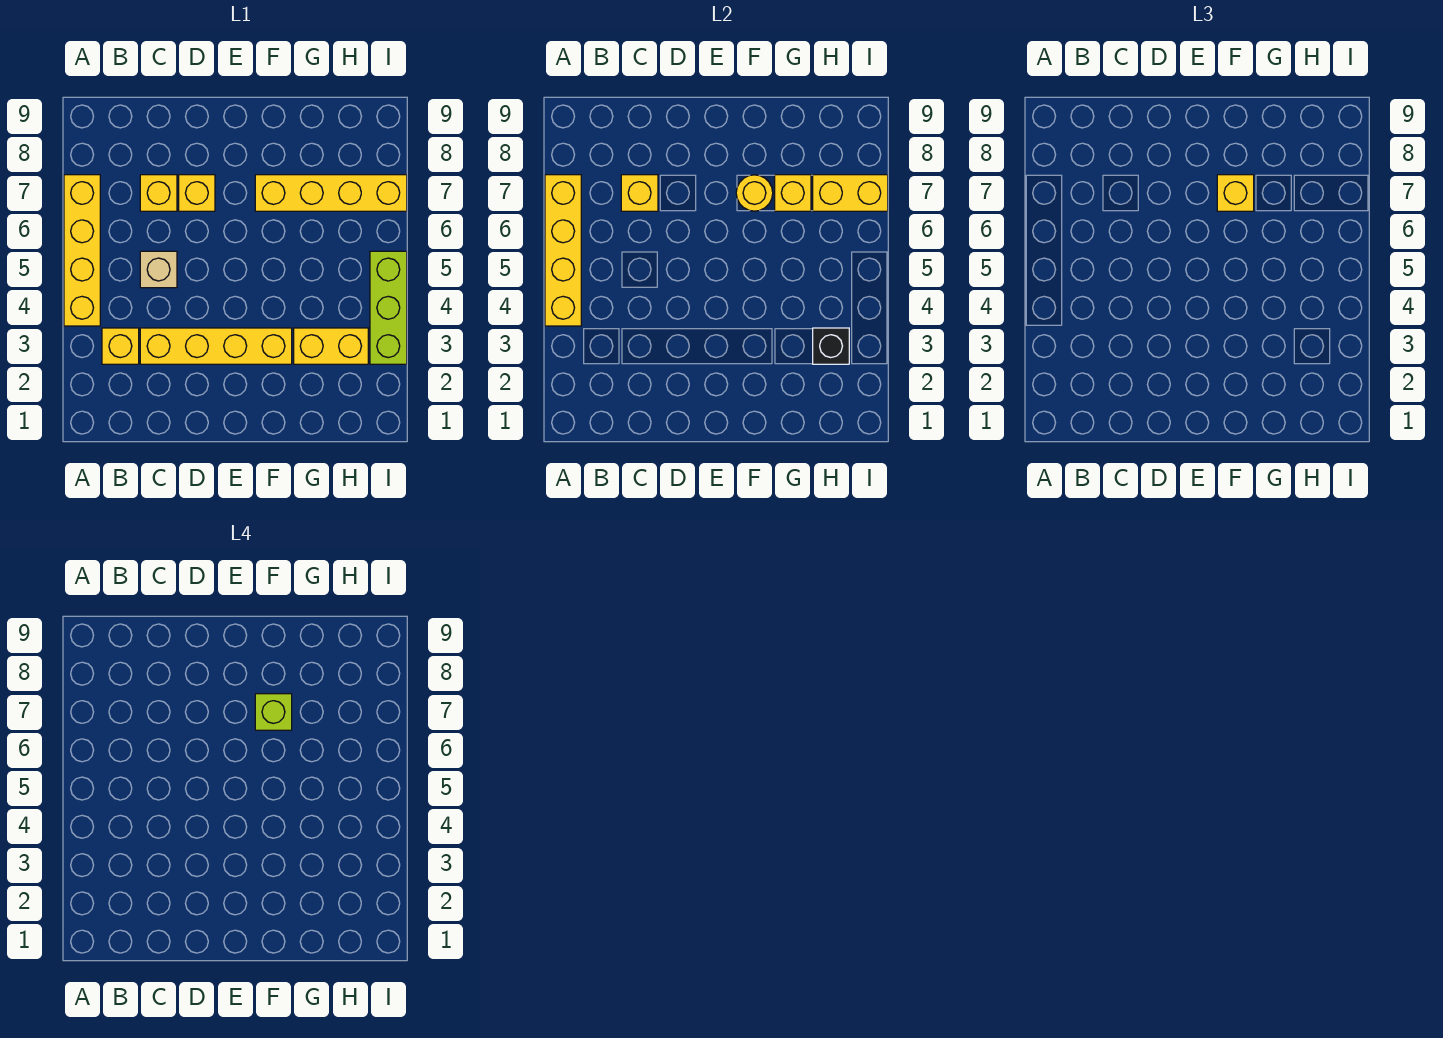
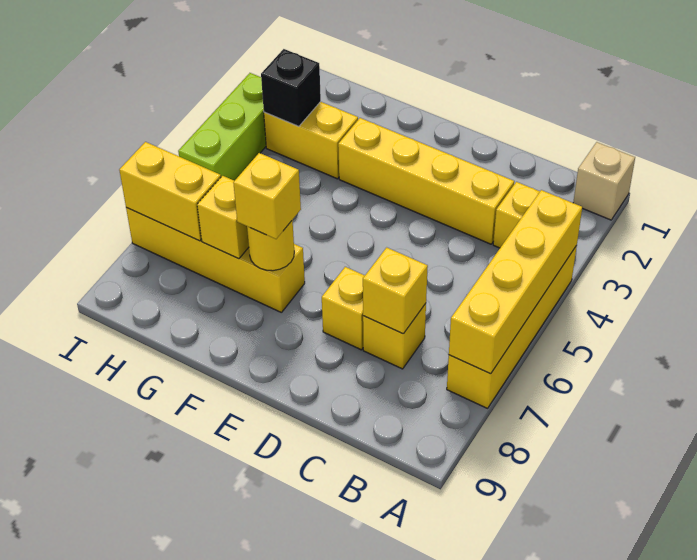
tan brick C5 level 1 -> tan brick A1 level 1
lime brick F7 level 4 -> none

